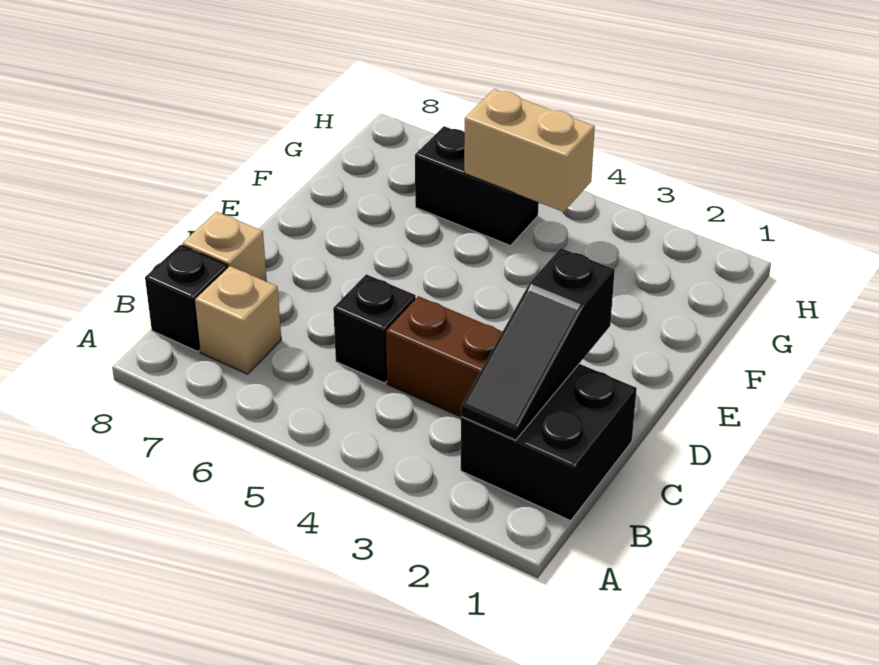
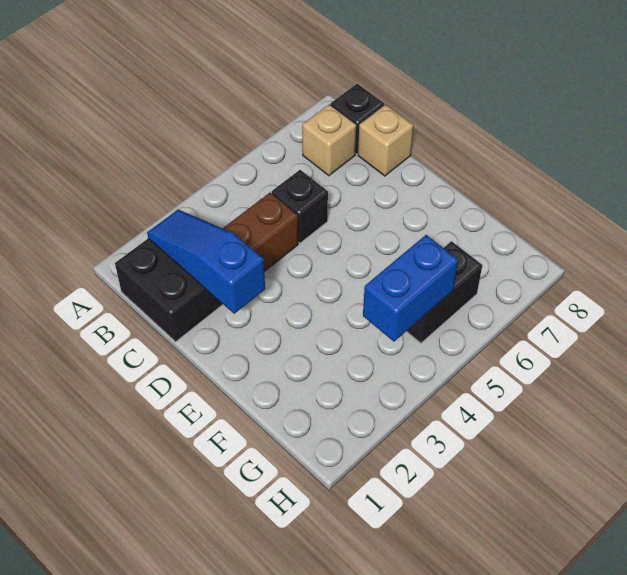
black slope B2:D2 level 2 top D -> blue slope B2:D2 level 2 top D
tan brick G4:G5 level 2 -> blue brick G4:G5 level 2

